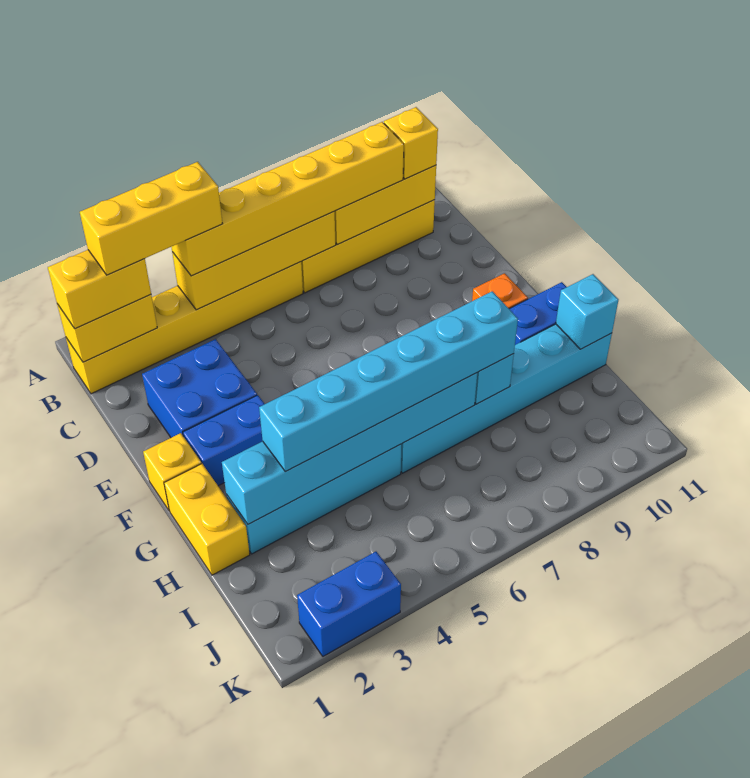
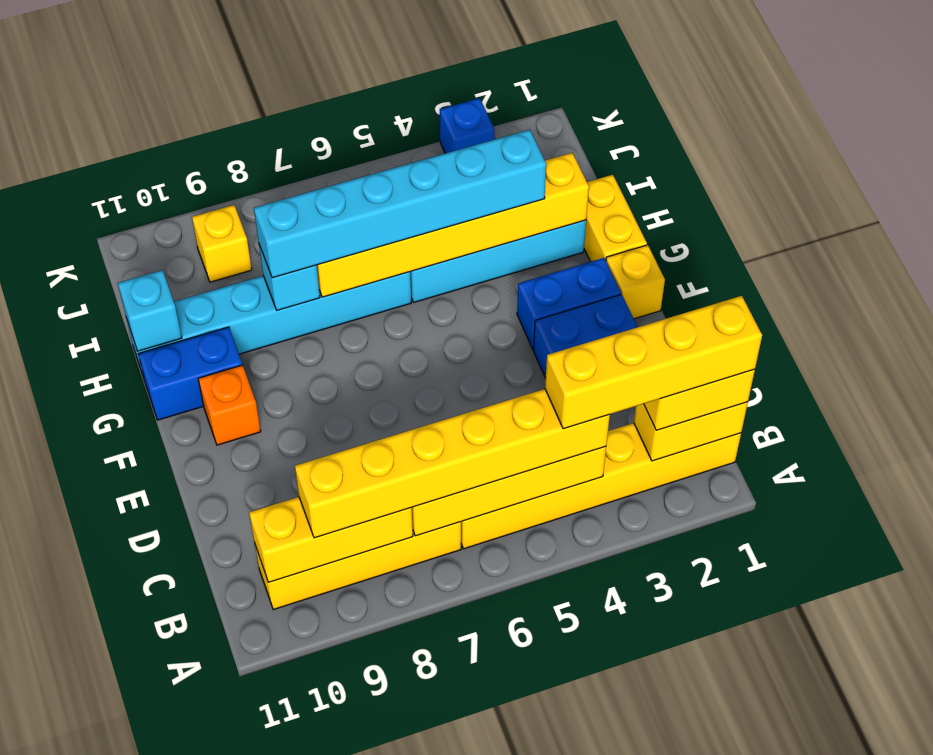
yellow brick B2:B4 level 4 -> yellow brick B1:B4 level 4
yellow brick B10 level 3 -> yellow brick J9 level 1
cyan brick H2:H7 level 2 -> yellow brick H2:H7 level 2
blue brick K2:K3 level 1 -> blue brick K3 level 1

